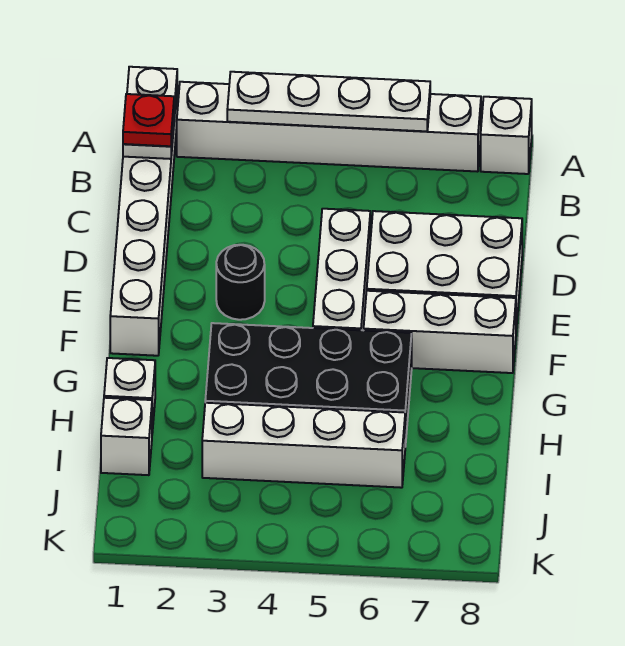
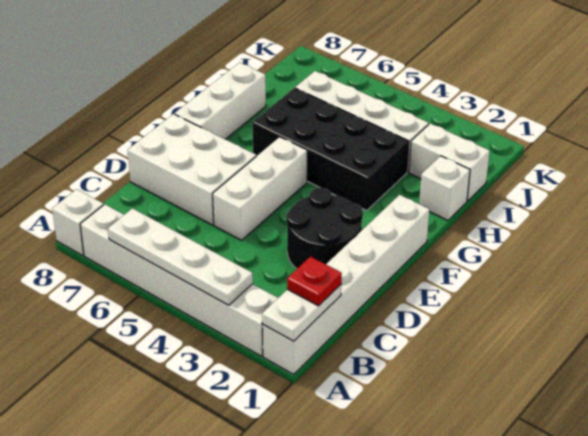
black round brick E3 level 1 -> black round brick D2:E3 level 1
white brick F6:F8 level 1 -> white brick F8:H8 level 1
white brick I1 level 1 -> white brick I1:I2 level 1

